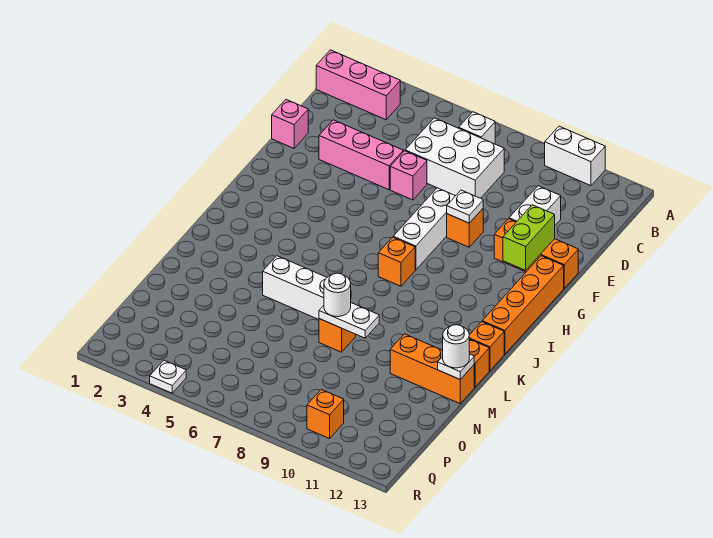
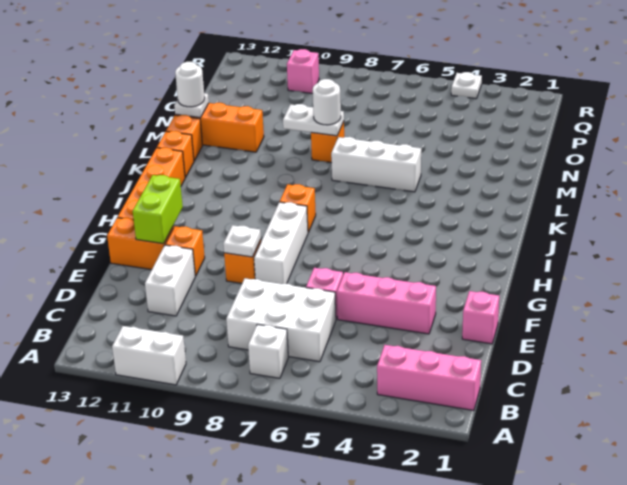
orange brick Q10 level 1 -> pink brick Q10 level 1

